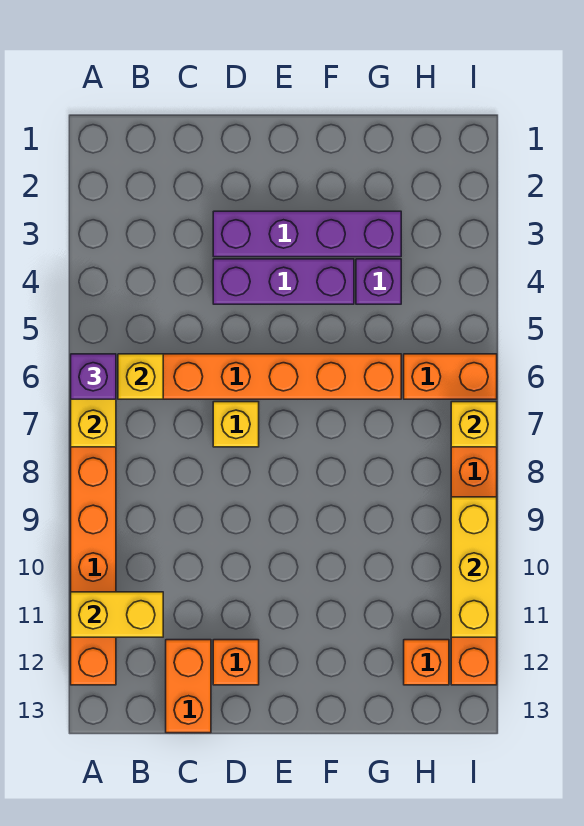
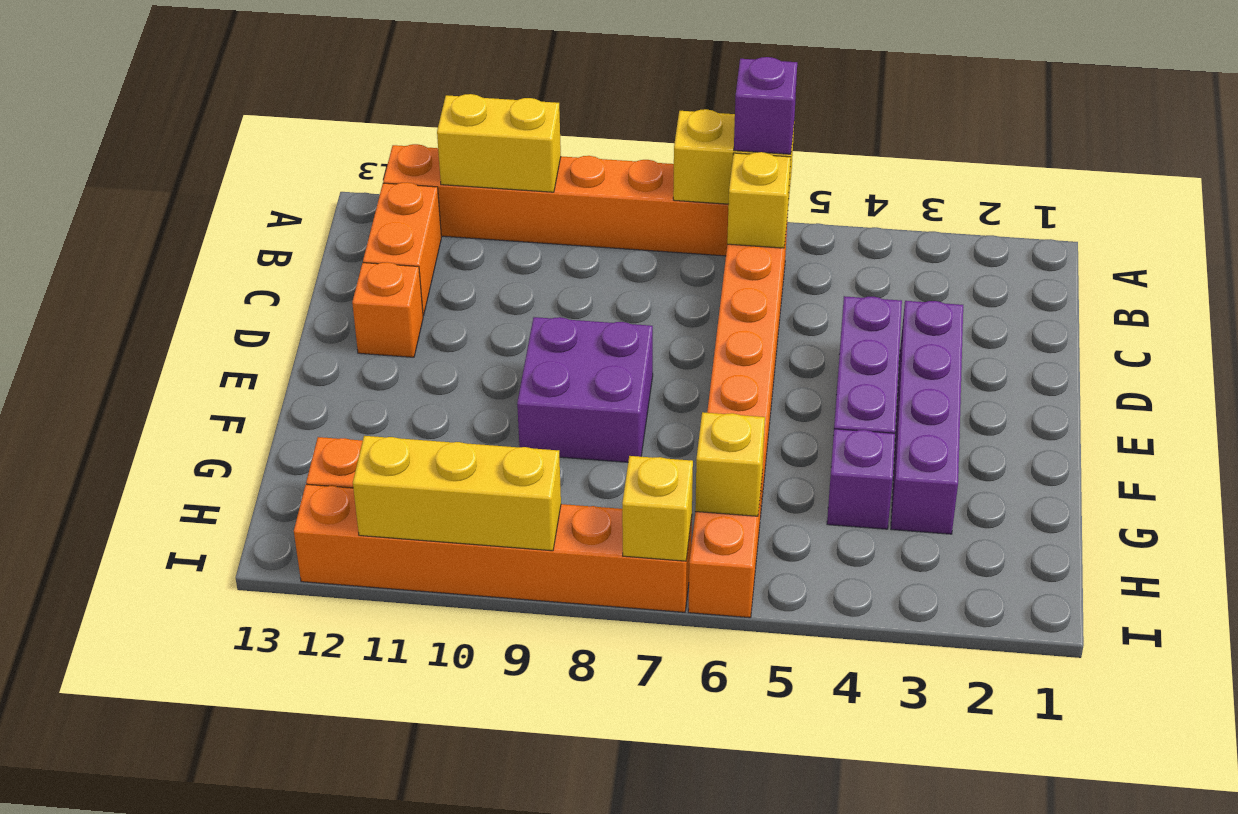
yellow brick A11:B11 level 2 -> yellow brick A10:A11 level 2
orange brick C12:C13 level 1 -> orange brick B12:C12 level 1
yellow brick D7 level 1 -> yellow brick H6 level 2
none -> purple brick E8:F9 level 1

